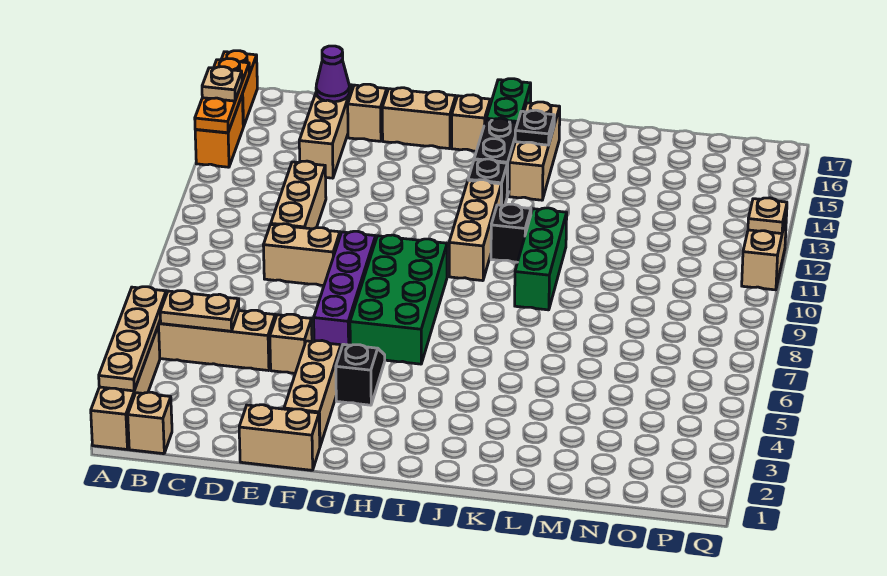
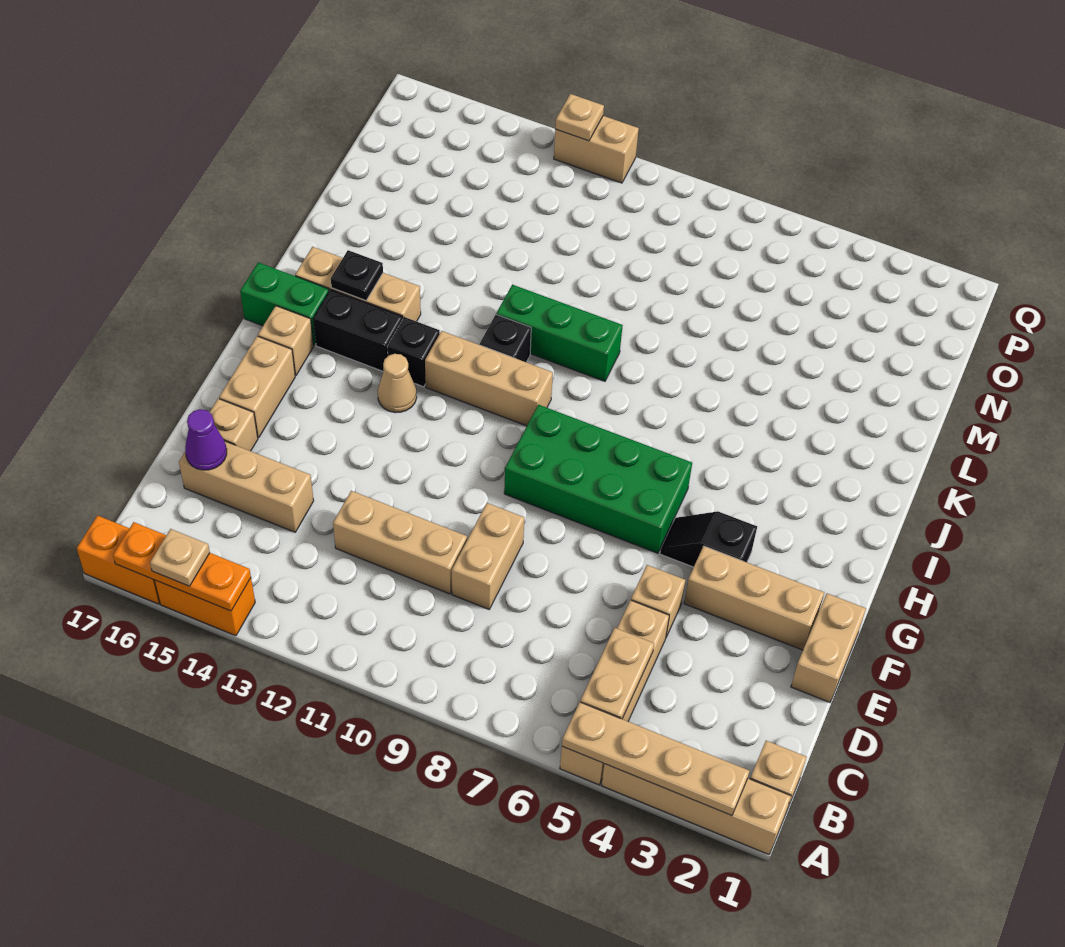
purple brick F6:F9 level 1 -> none
none -> tan cone H13 level 1

